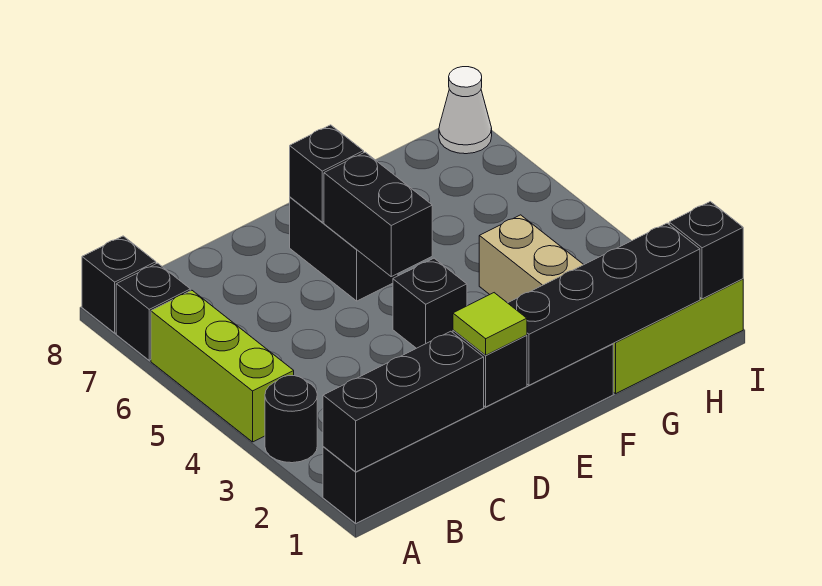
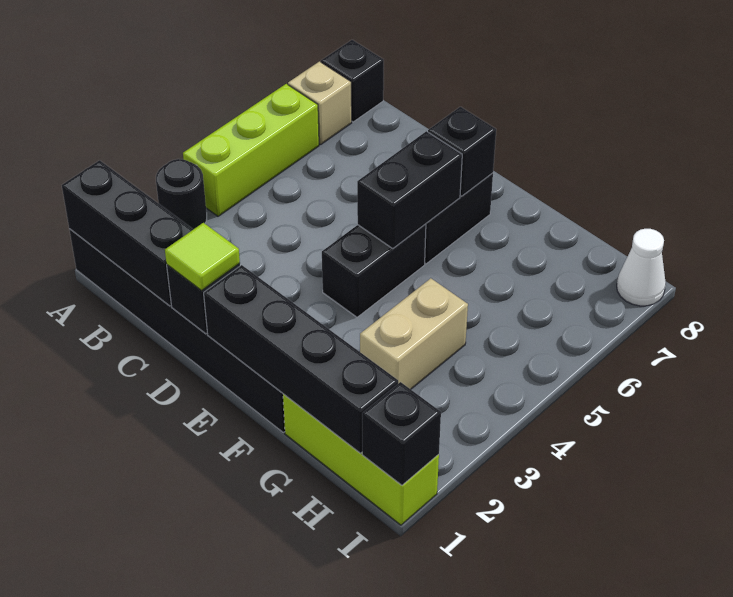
black brick A7 level 1 -> tan brick A7 level 1
black brick E4 level 1 -> black brick E4:E5 level 1

